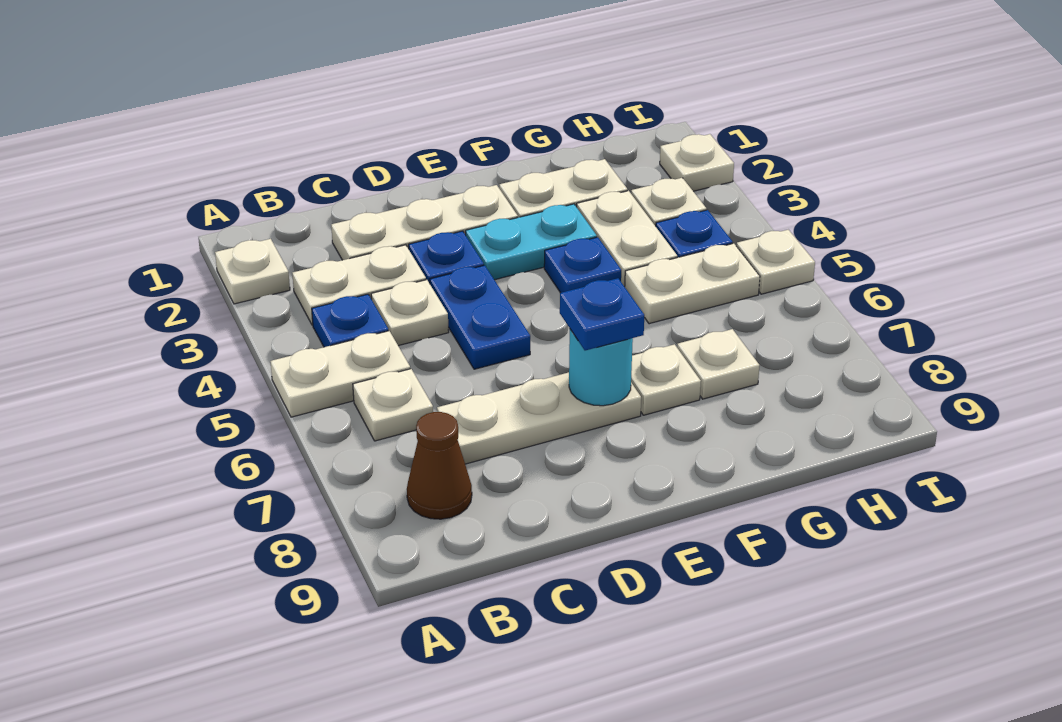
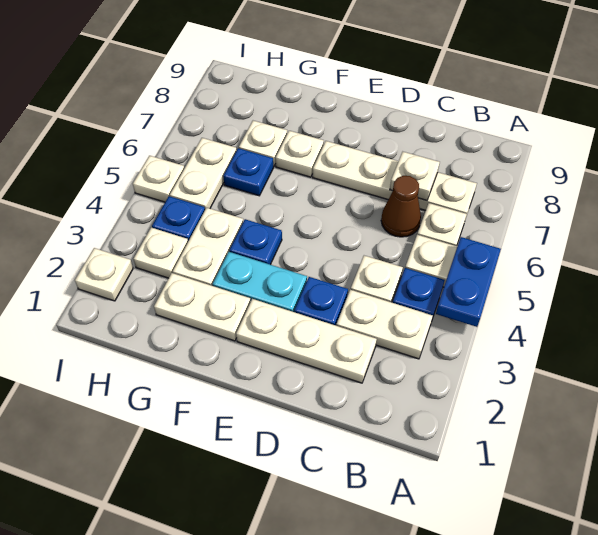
white plate A2 level 1 -> white plate C7 level 2
brown cone B8 level 1 -> brown cone C6 level 1
white plate C7:E7 level 1 -> white plate B7:E7 level 1
blue plate D4:D5 level 1 -> blue plate A4:A5 level 2
cyan round brick E7 level 2 -> none
blue plate E7 level 3 -> blue plate G6 level 1
white plate G5:H5 level 1 -> white plate H5:H6 level 1

